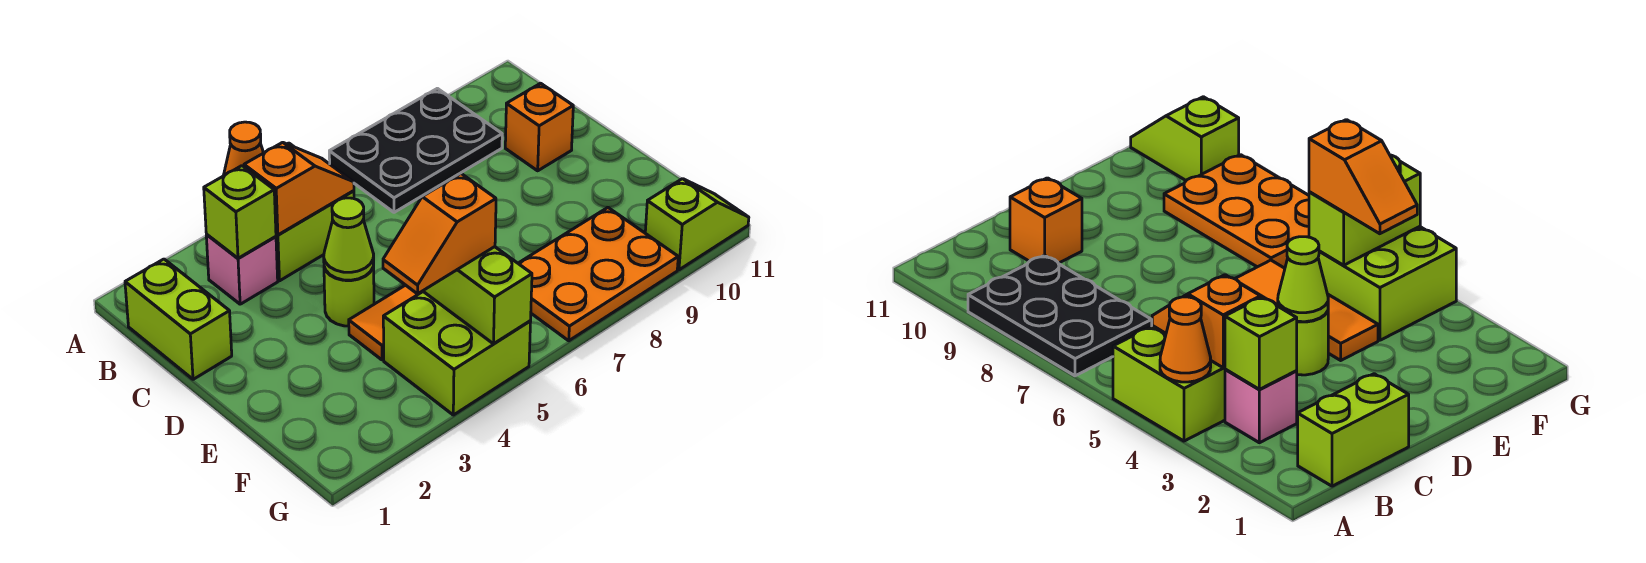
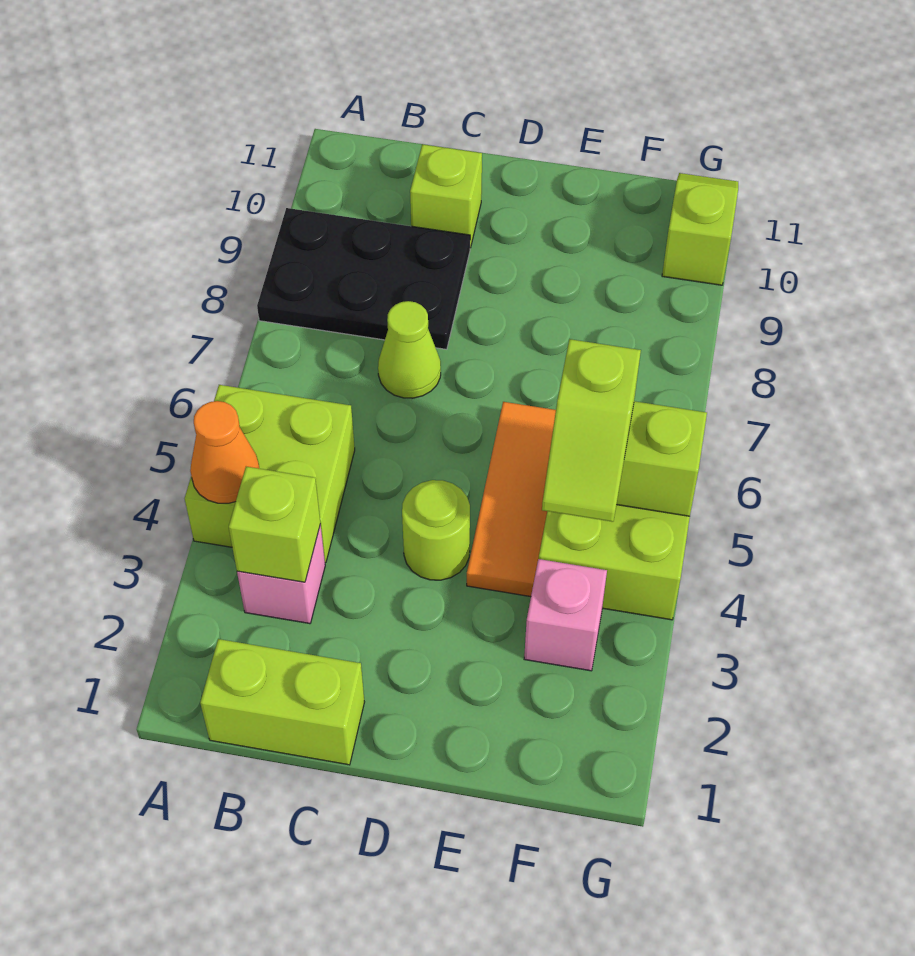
black plate A7:B9 level 1 -> black plate A8:C9 level 1
orange slope B4:B5 level 2 top 4 -> none
orange brick C10 level 1 -> lime brick C10 level 1
lime cone D4 level 2 -> lime cone C7 level 1
none -> pink brick F3 level 1
orange slope F4:F5 level 3 top 5 -> lime slope F4:F5 level 3 top 5
orange plate F7:G9 level 1 -> none

